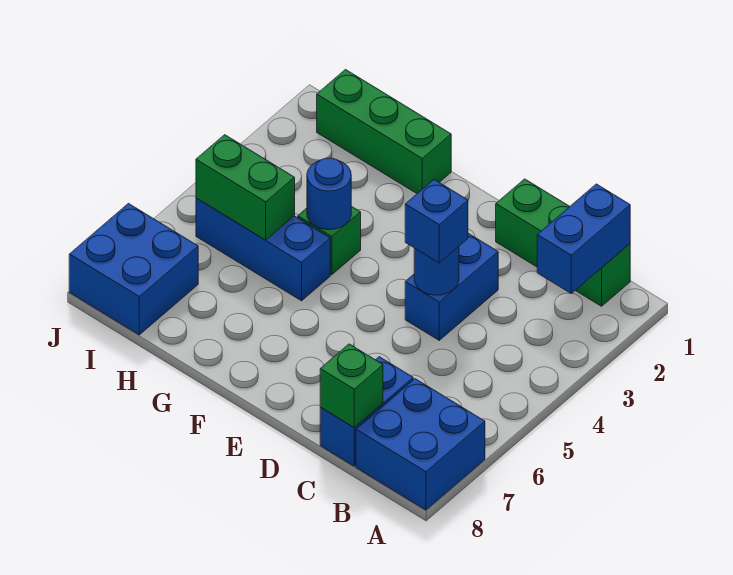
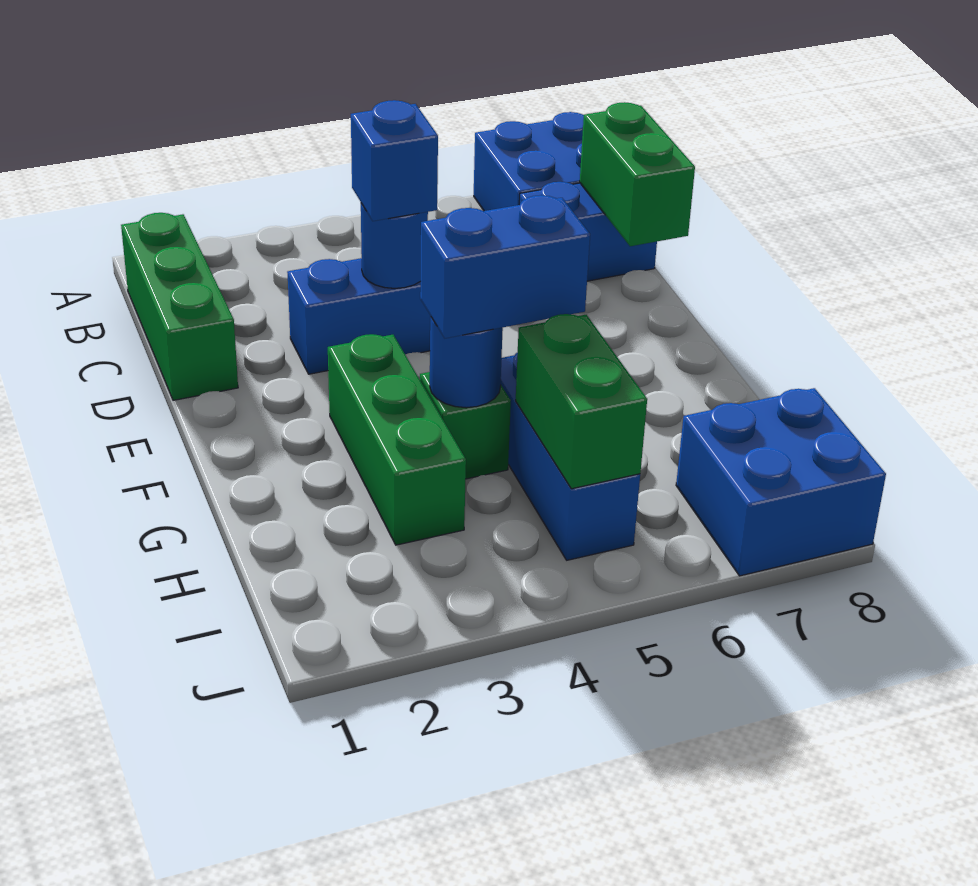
blue brick B1:B2 level 2 -> blue brick G4:G5 level 3
green brick C8 level 2 -> green brick C8:D8 level 2
green brick G1:I1 level 1 -> green brick F3:H3 level 1

